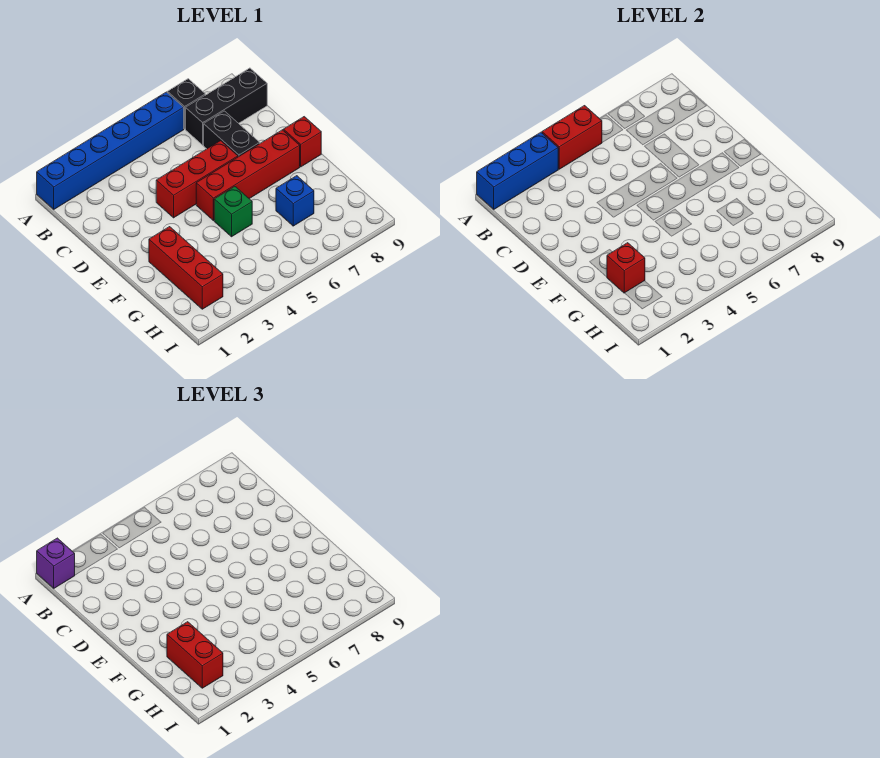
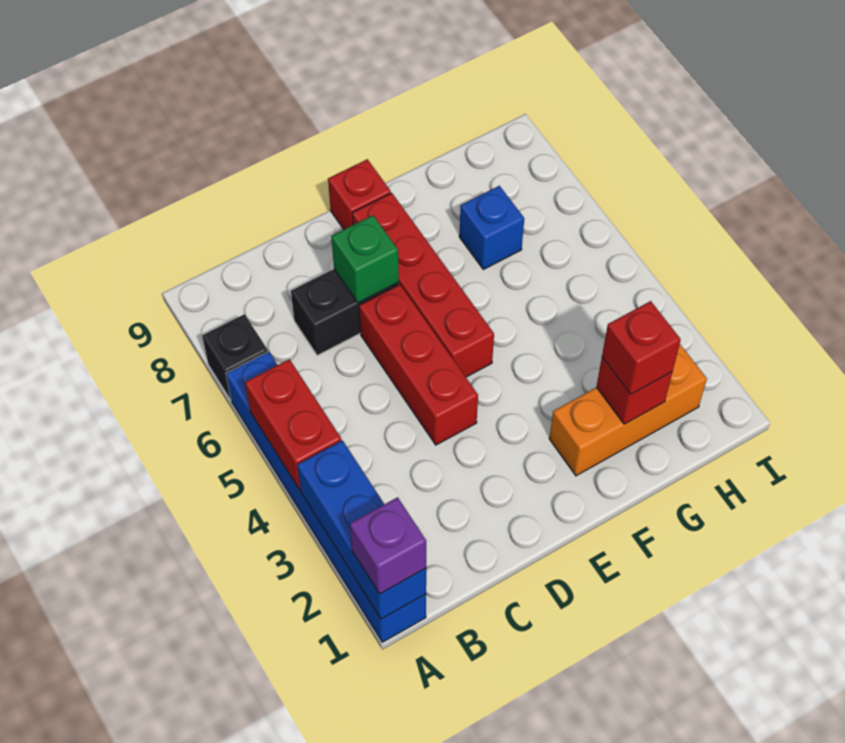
black brick B7:B9 level 1 -> none
red brick F2:H2 level 1 -> orange brick F2:H2 level 1
green brick F5 level 1 -> green brick D7 level 2
red brick G2:H2 level 3 -> red brick G2 level 3

